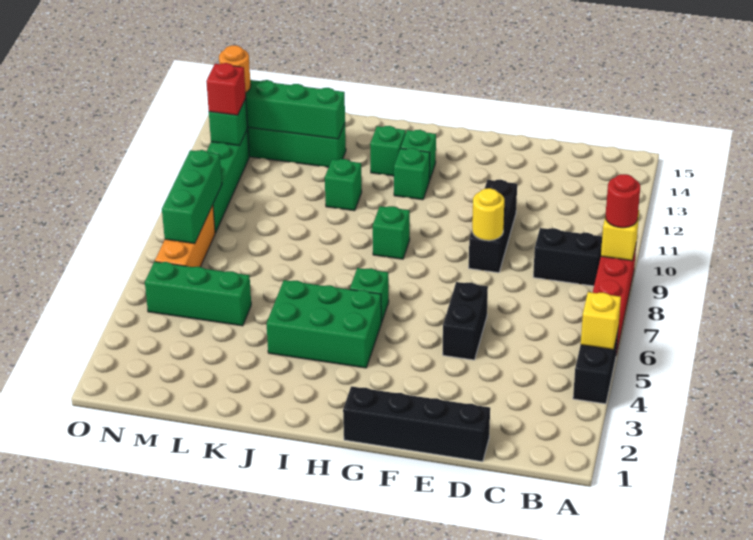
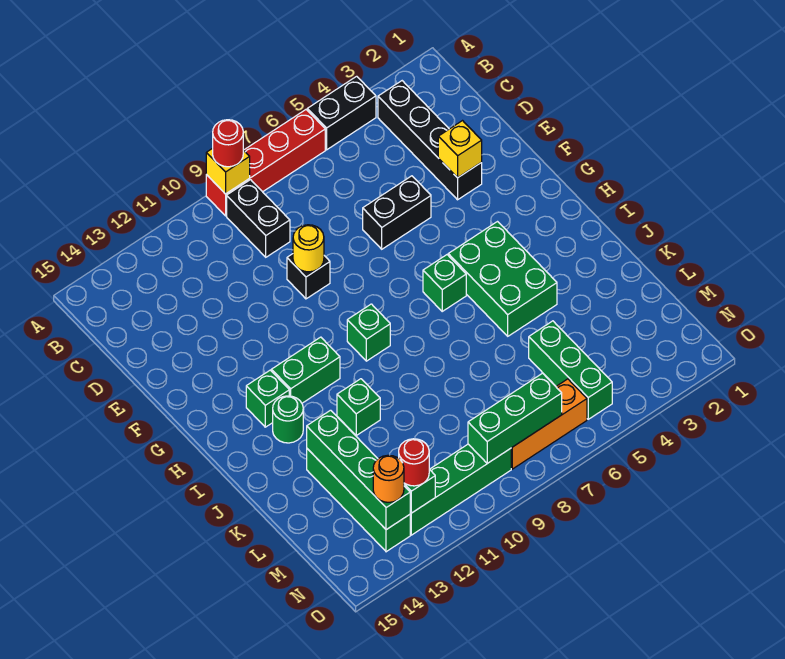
yellow brick A5 level 2 -> yellow brick E3 level 2
black brick D1:G1 level 1 -> black brick B3:E3 level 1
black brick E9:E11 level 1 -> black brick E9 level 1
green brick H12 level 1 -> green brick H11:H12 level 1
green brick I13 level 1 -> green round brick I13 level 1
red brick N12 level 3 -> red round brick N12 level 3

